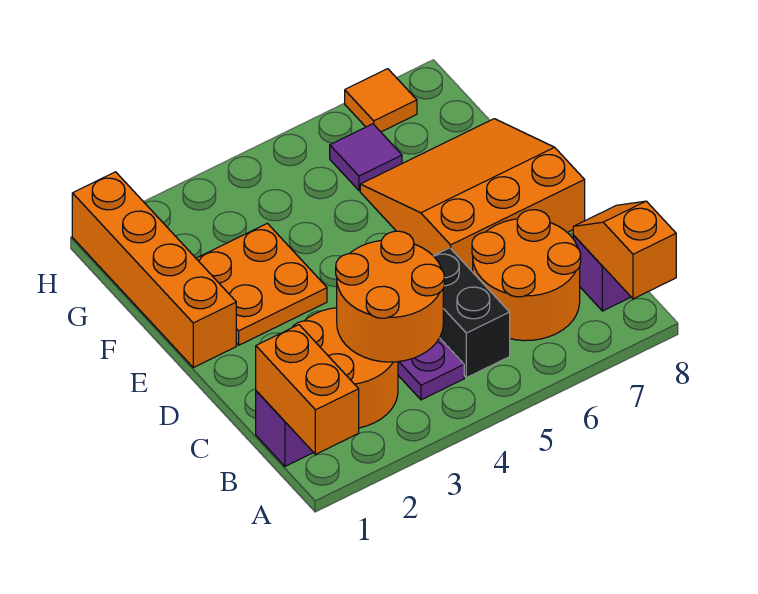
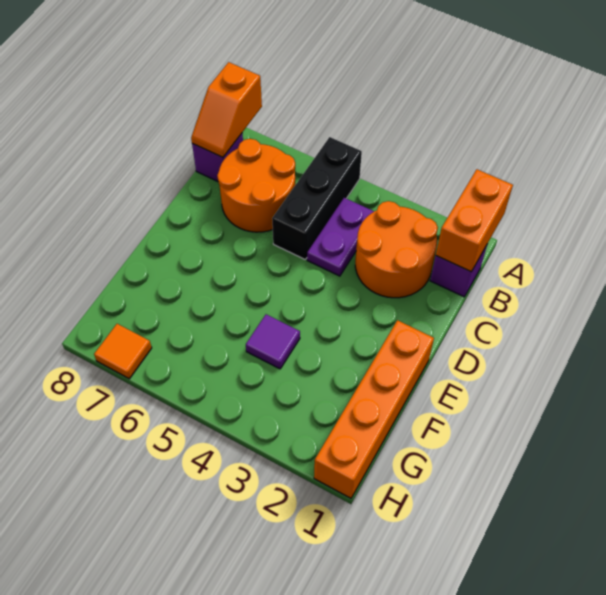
orange round brick B3:C4 level 2 -> none
black brick B5:C5 level 1 -> black brick A5:C5 level 1
orange slope D6:F8 level 1 top D -> none
orange plate E2:F3 level 1 -> none
purple tile G6 level 1 -> purple tile F4 level 1

